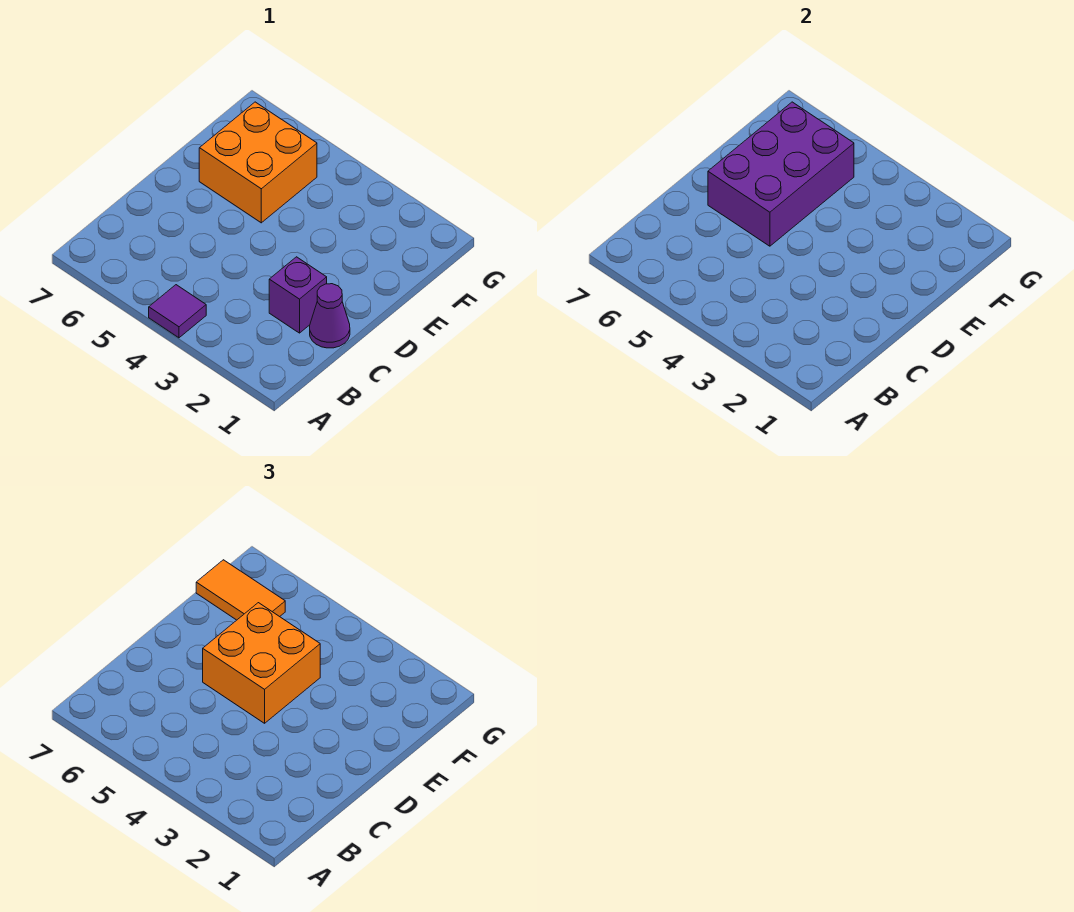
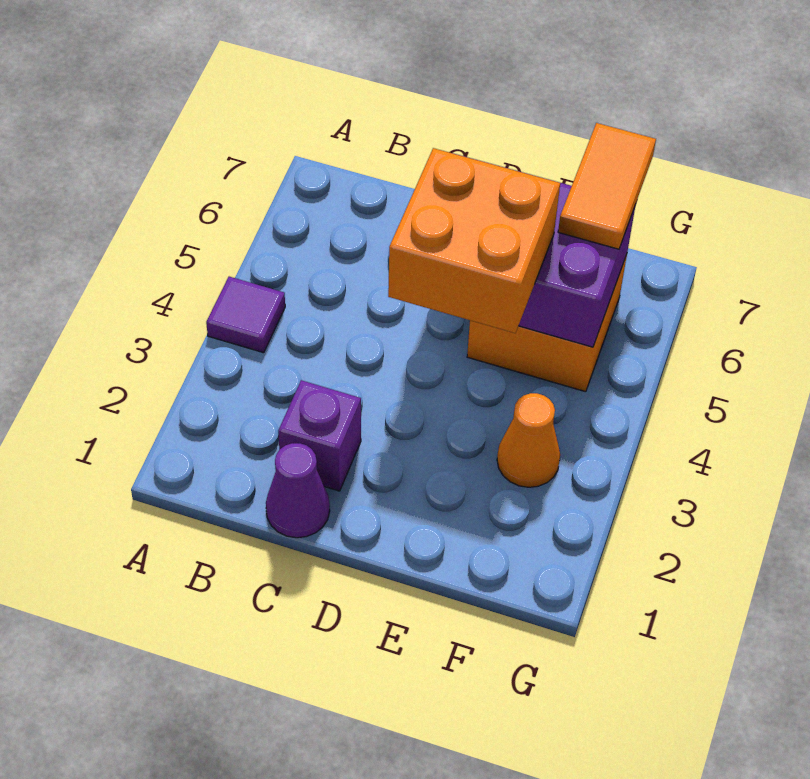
none -> orange cone F3 level 1

